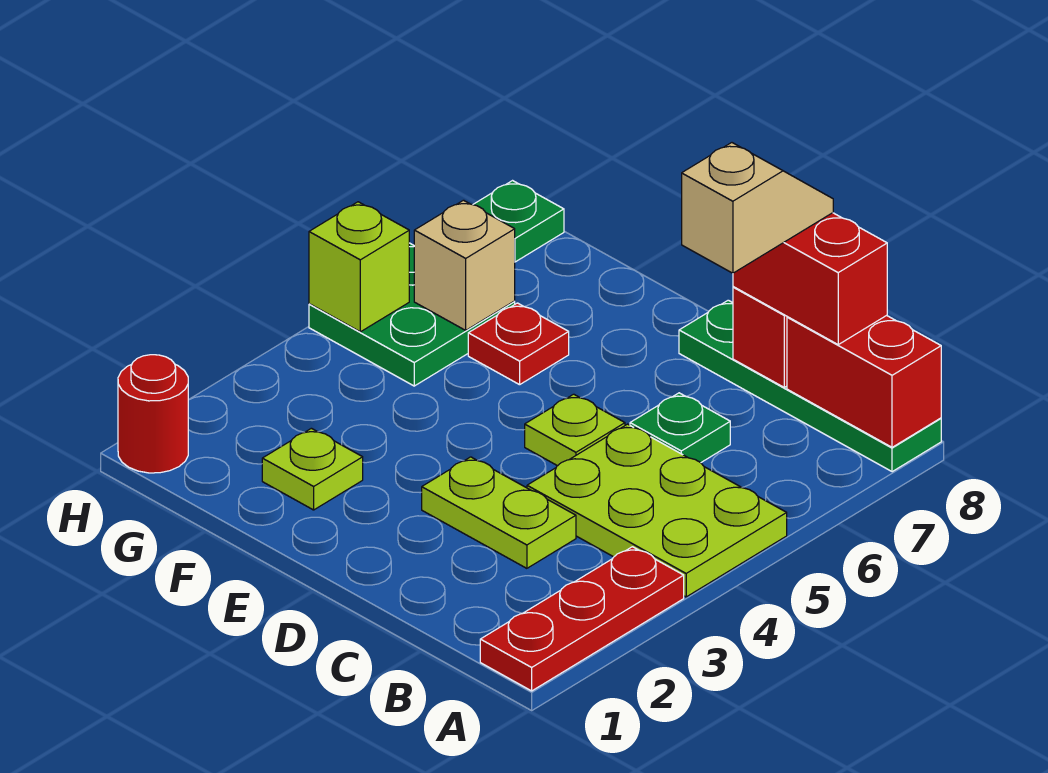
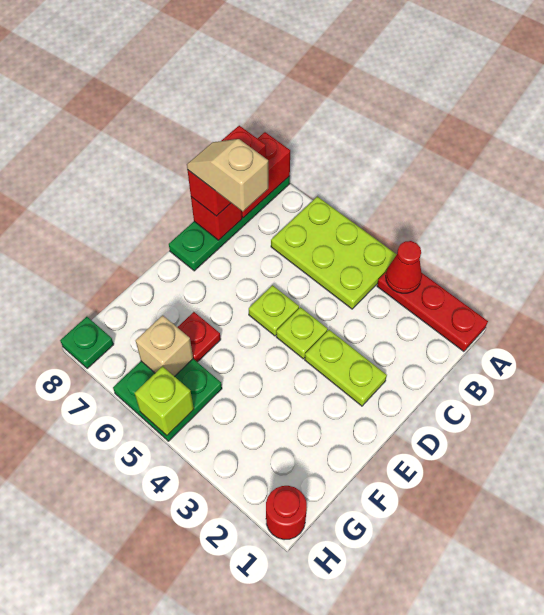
none -> red cone A3 level 2
lime plate A4:C5 level 1 -> lime plate A4:B6 level 1
lime plate C3:D3 level 1 -> lime plate D2:D3 level 1
green plate C6 level 1 -> none
lime plate F2 level 1 -> lime plate D4 level 1

